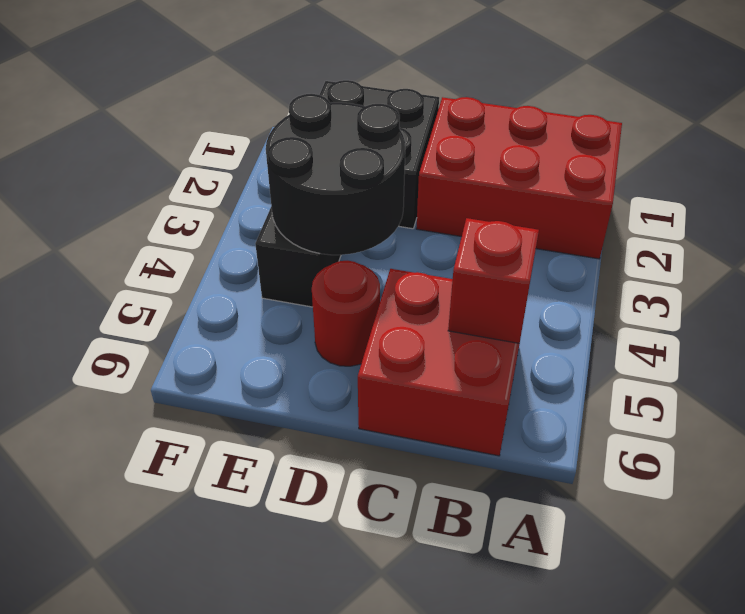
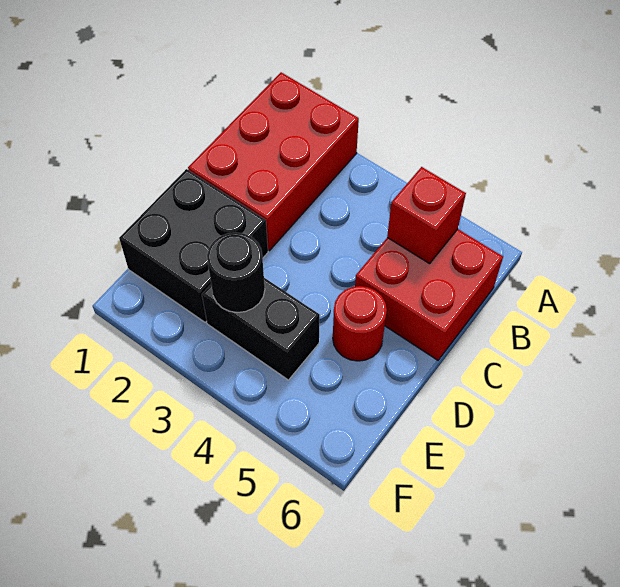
black round brick D3:E4 level 2 -> black round brick E3 level 2

